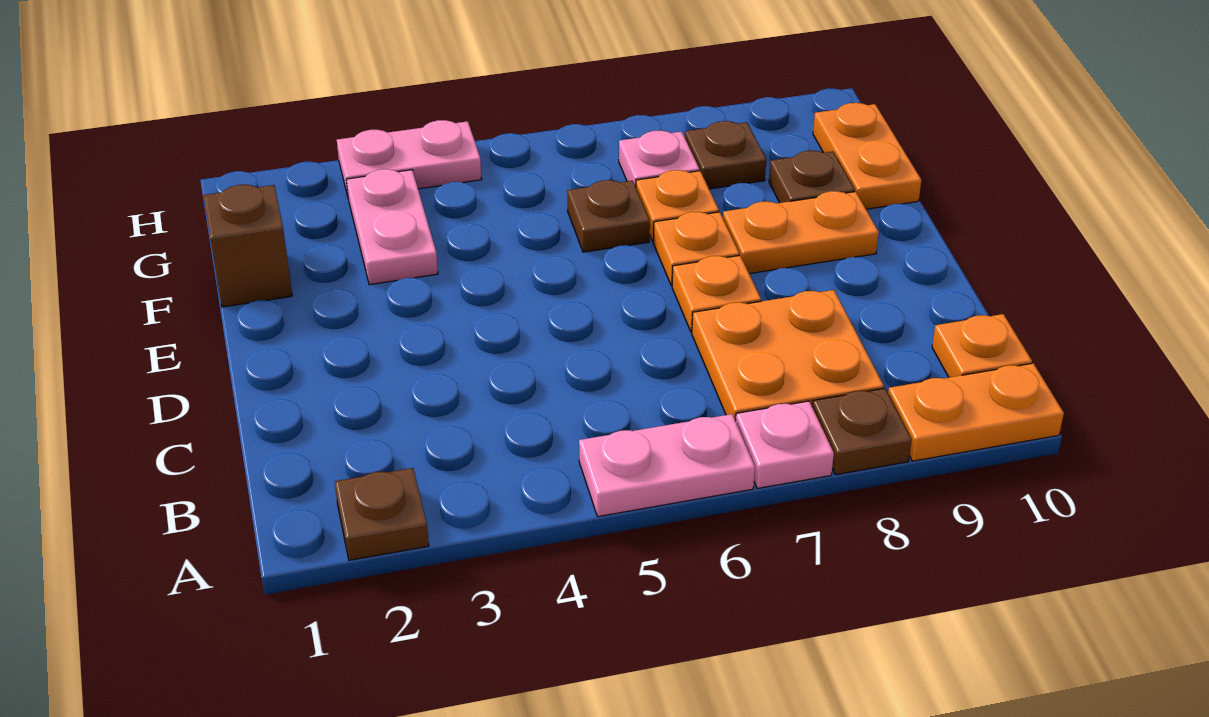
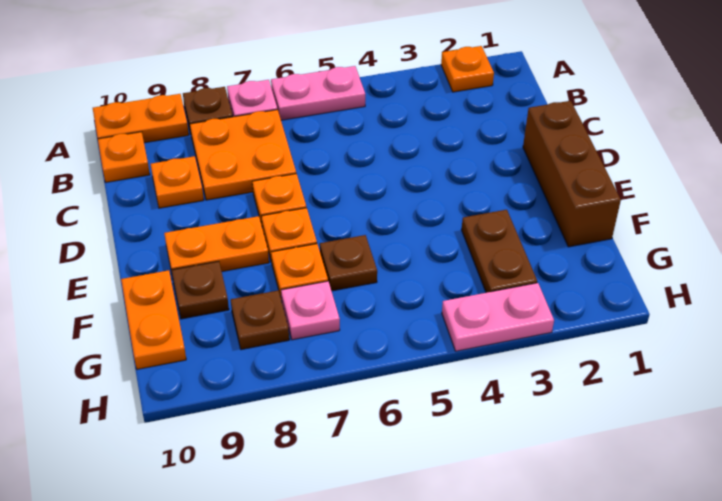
brown plate A2 level 1 -> orange plate A2 level 1
none -> orange plate C9 level 1
brown brick F1 level 1 -> brown brick D1:F1 level 1
pink plate F3:G3 level 1 -> brown plate F3:G3 level 1

